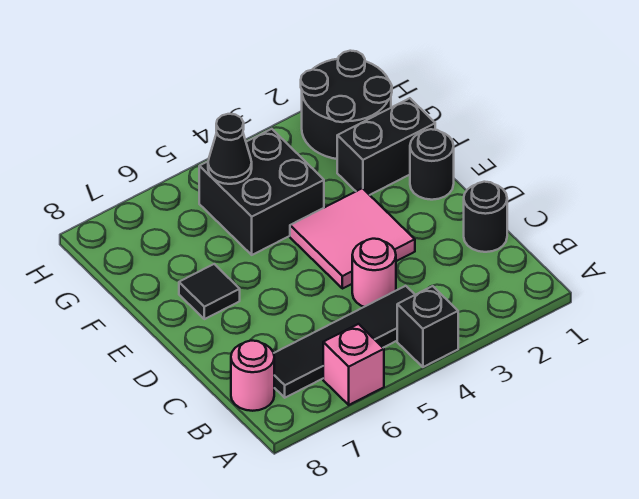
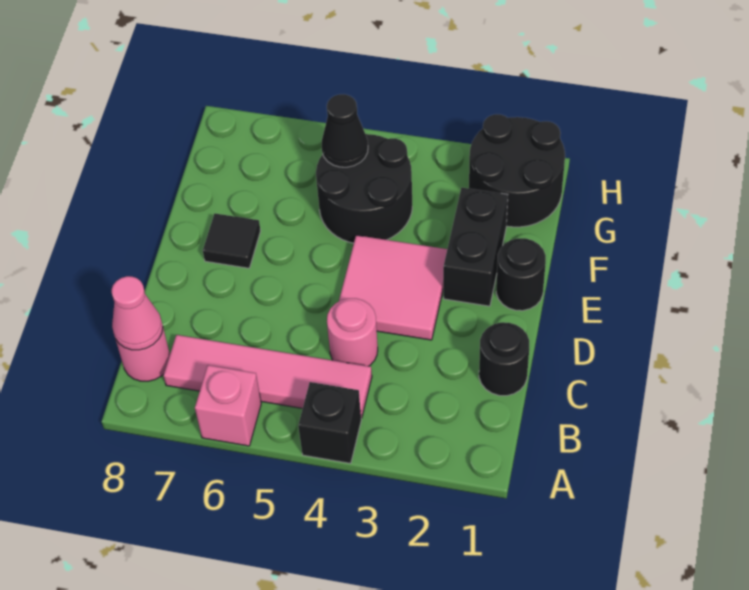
black tile B4:B7 level 1 -> pink tile B4:B7 level 1
none -> pink cone B8 level 2
black brick F1:F2 level 1 -> black brick E2:F2 level 1
black brick F4:G5 level 1 -> black round brick F4:G5 level 1

